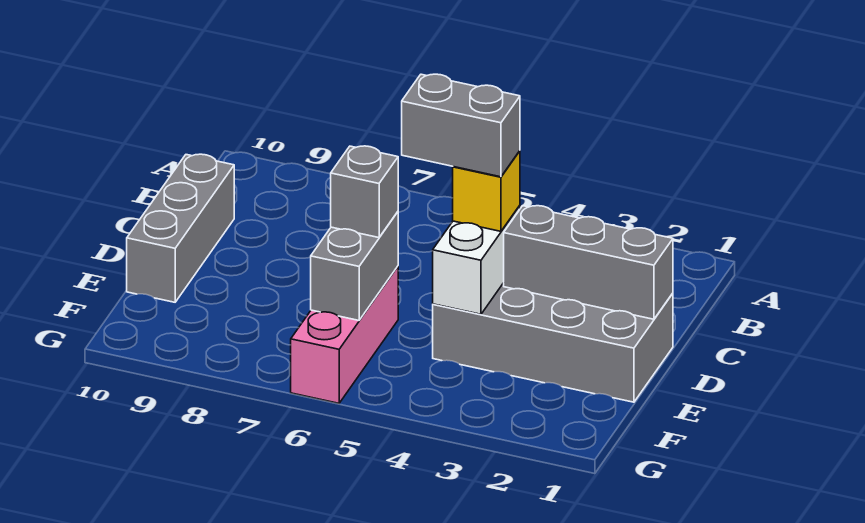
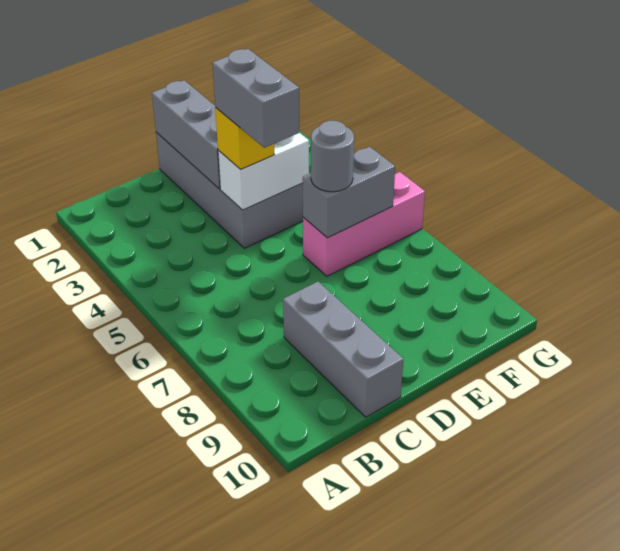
grey brick C10:E10 level 1 -> grey brick C8:C10 level 1
grey brick E6 level 3 -> grey round brick E6 level 3

